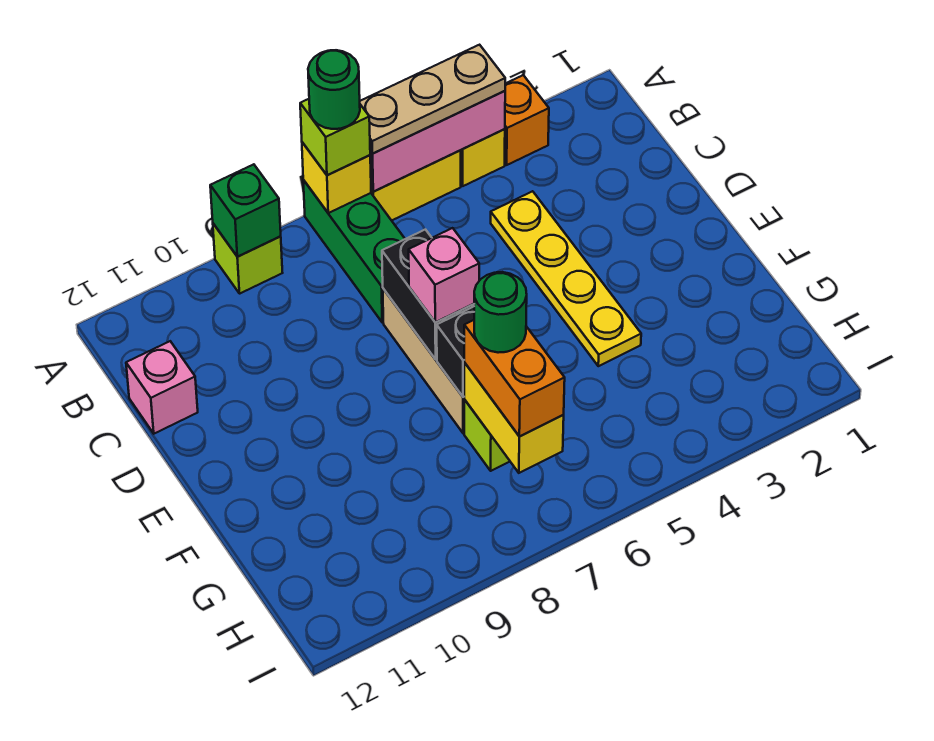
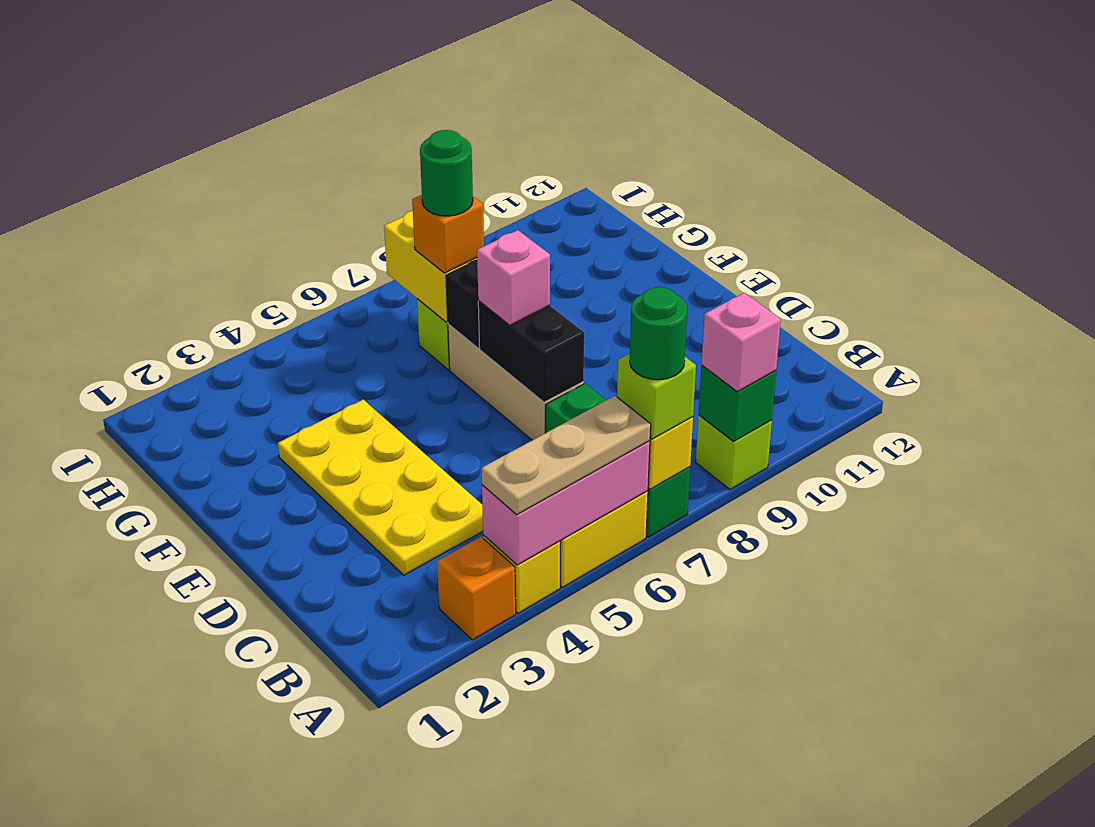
yellow plate C4:F4 level 1 -> yellow plate C3:F4 level 1
pink brick C12 level 1 -> pink brick A9 level 3
orange brick G7:H7 level 3 -> orange brick G7 level 3

